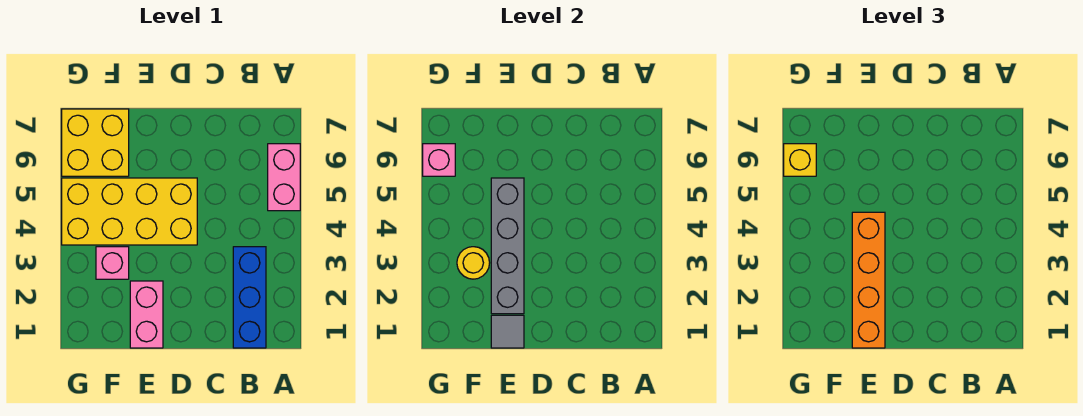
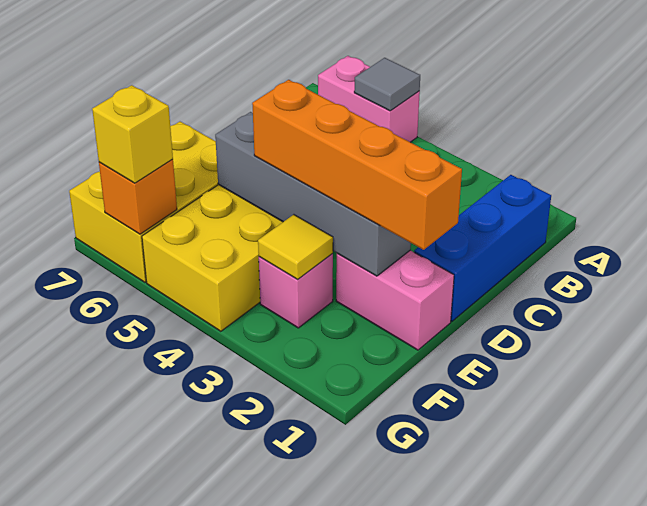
blue brick B1:B3 level 1 -> blue brick B1:D1 level 1
grey tile E1 level 2 -> grey tile A5 level 2
yellow round brick F3 level 2 -> yellow tile F3 level 2
yellow brick F6:G7 level 1 -> yellow brick E6:G7 level 1
pink brick G6 level 2 -> orange brick G6 level 2

